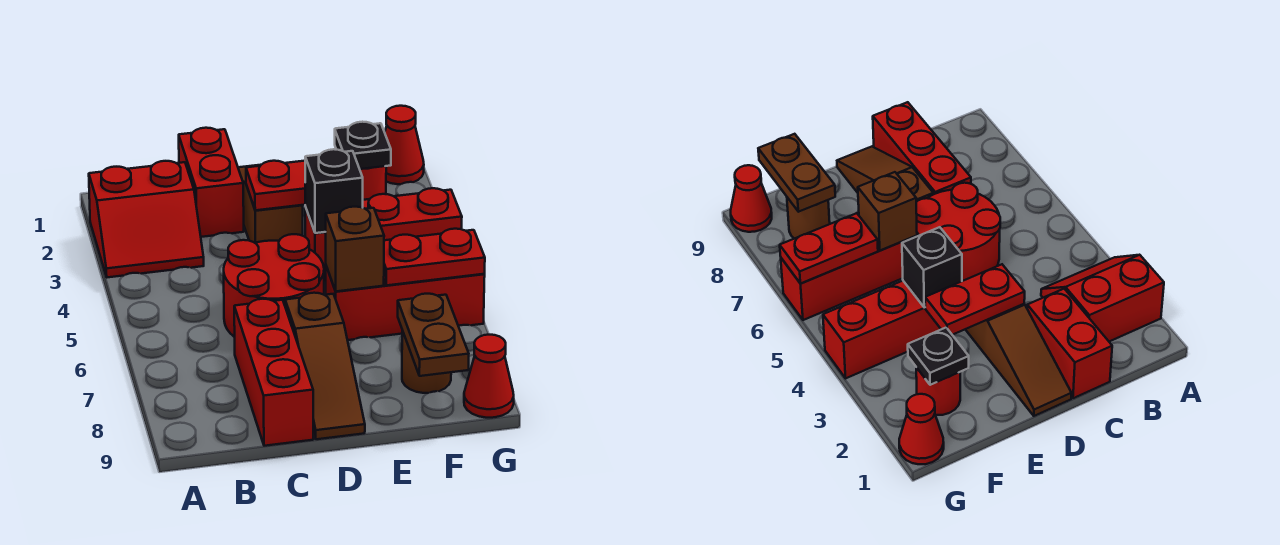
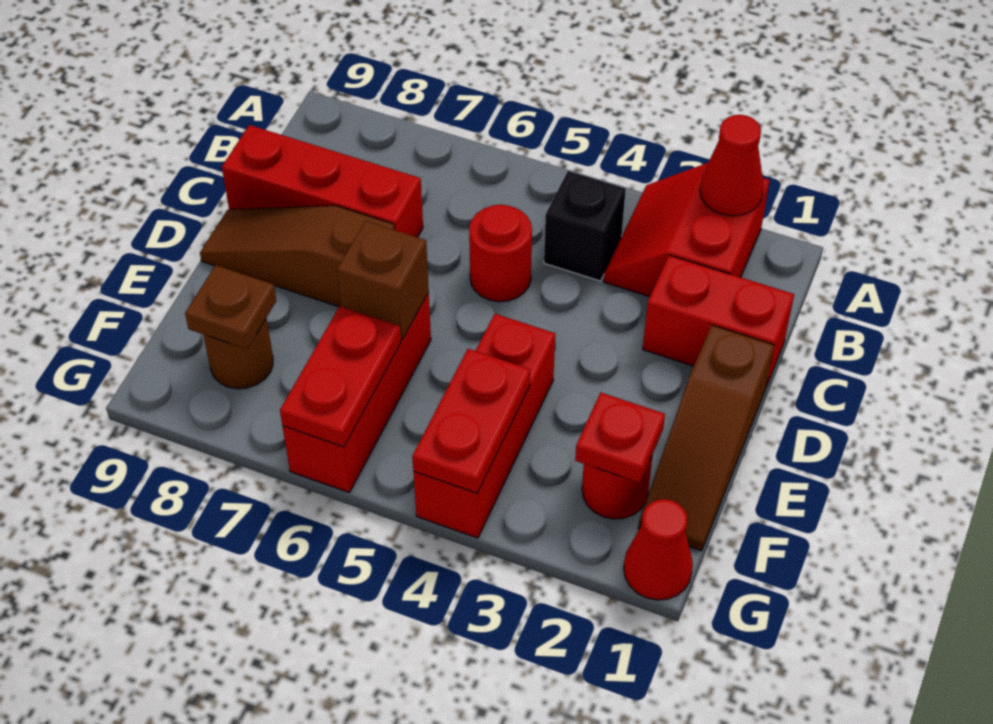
red round brick C5:D6 level 1 -> red round brick C5 level 1
brown slope D1:D3 level 1 top 3 -> brown slope D1:F1 level 1 top D
red plate D3:E3 level 2 -> red plate F4:G4 level 2
black brick E4 level 2 -> black brick B4 level 1
black plate F2 level 2 -> red plate F2 level 2
brown plate F8:F9 level 2 -> brown plate F8 level 2
red cone G9 level 1 -> red cone A2 level 2

